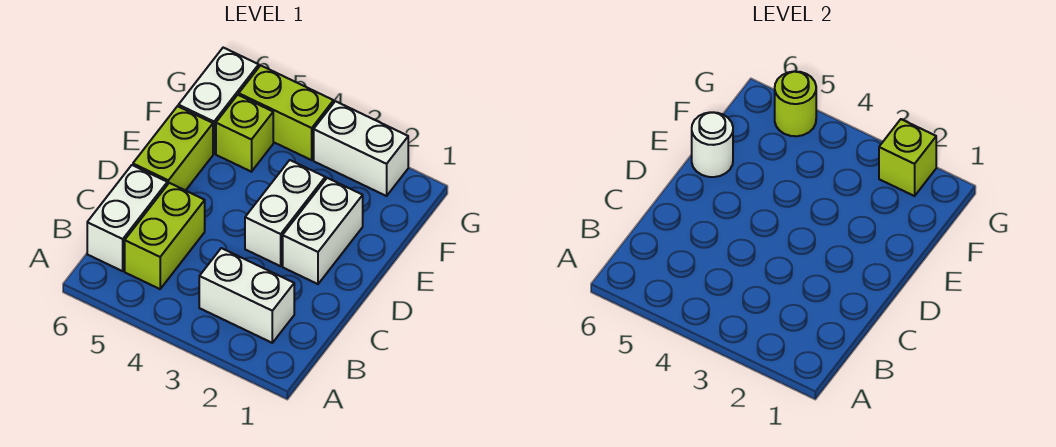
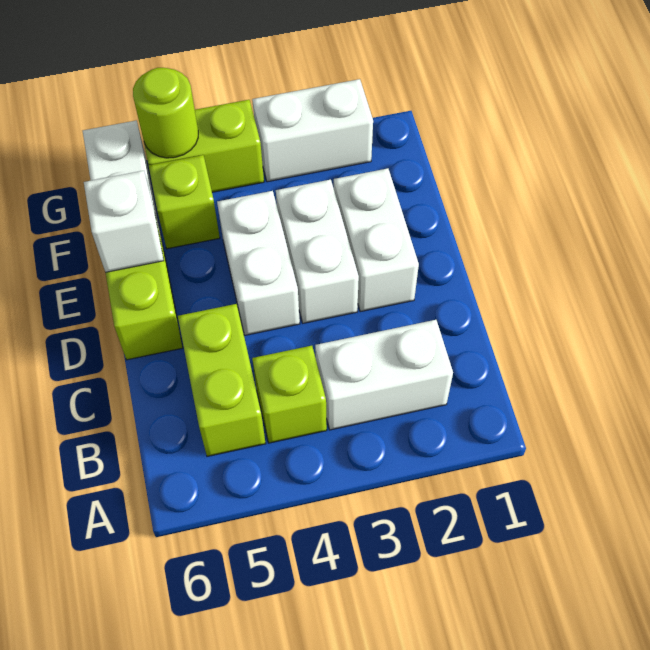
white brick B6:C6 level 1 -> white brick D4:E4 level 1
white round brick E6 level 2 -> white brick E6 level 2
lime brick G2 level 2 -> lime brick B4 level 1

